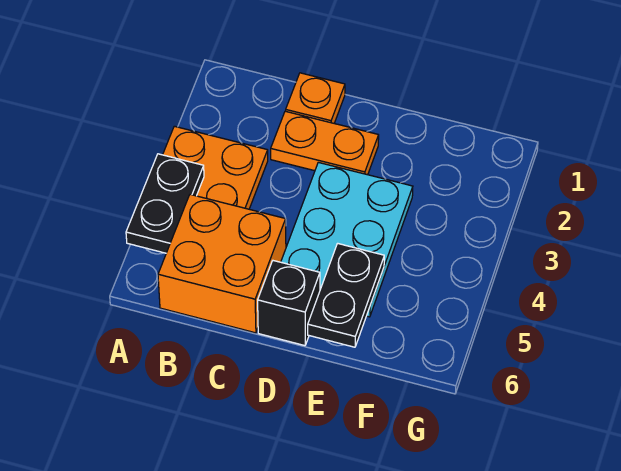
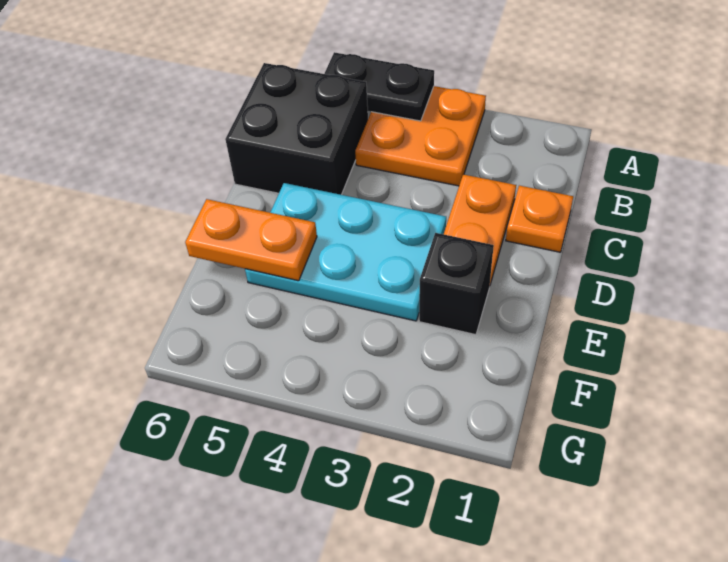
orange brick B5:C6 level 1 -> black brick B5:C6 level 1
black brick D6 level 1 -> black brick E2 level 1
black plate E5:E6 level 2 -> orange plate E5:E6 level 2

